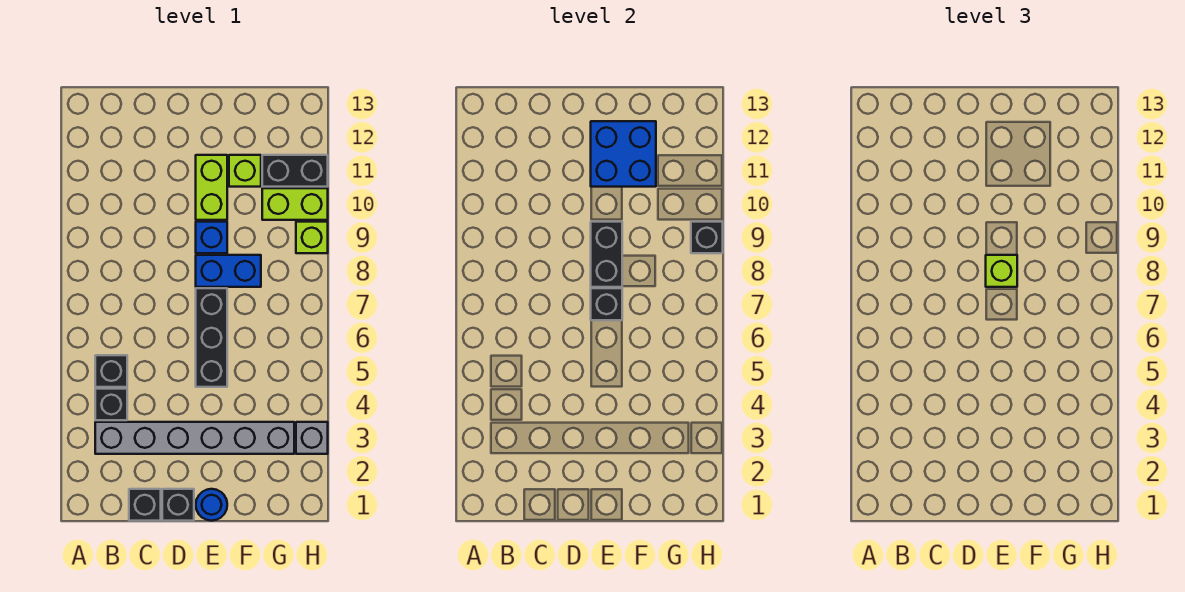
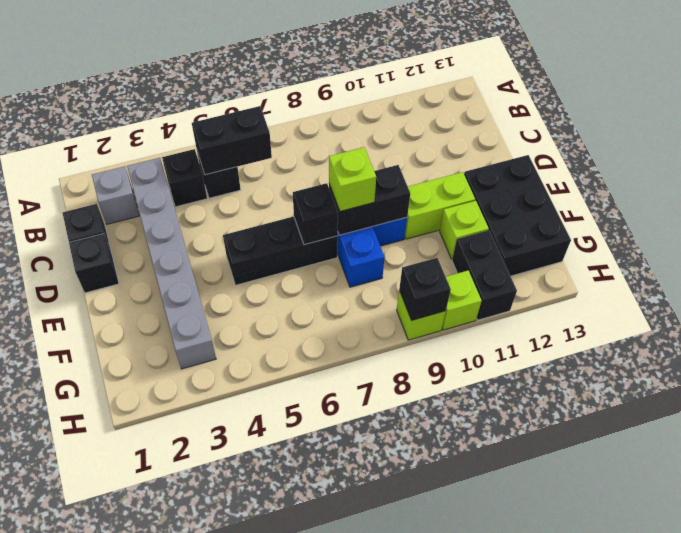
none -> black brick B5:B6 level 2
blue round brick E1 level 1 -> none
blue brick E11:F12 level 2 -> none
none -> black brick E12:G13 level 1
lime brick G10:H10 level 1 -> lime brick H10 level 1
grey brick H3 level 1 -> grey brick B2 level 1

